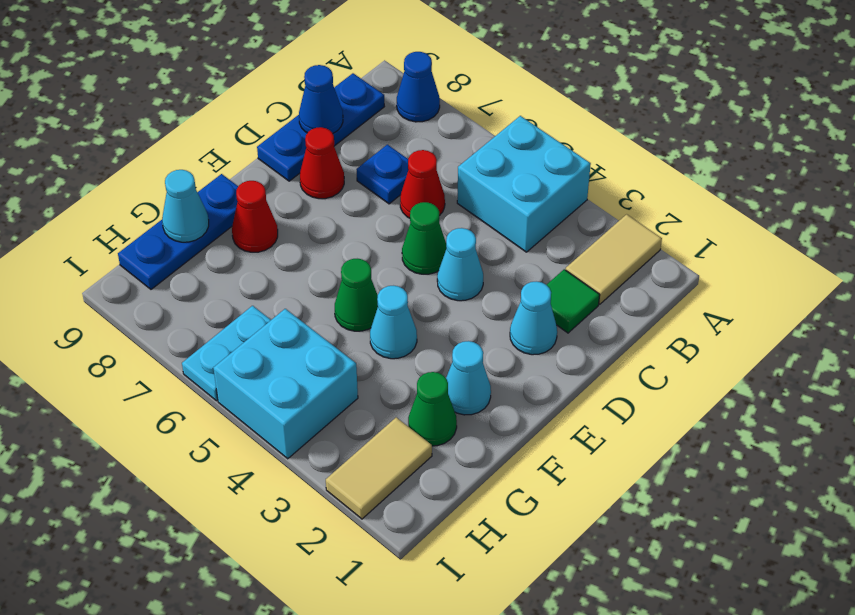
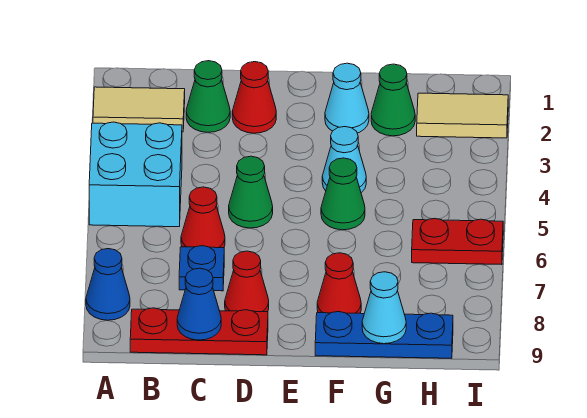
blue plate B9:D9 level 1 -> red plate B9:D9 level 1
green tile C2 level 1 -> green cone C2 level 1
cyan cone D2 level 1 -> red cone D2 level 1
cyan cone D4 level 1 -> none
cyan brick H4:I5 level 1 -> none
cyan plate H6:I6 level 1 -> red plate H6:I6 level 1

